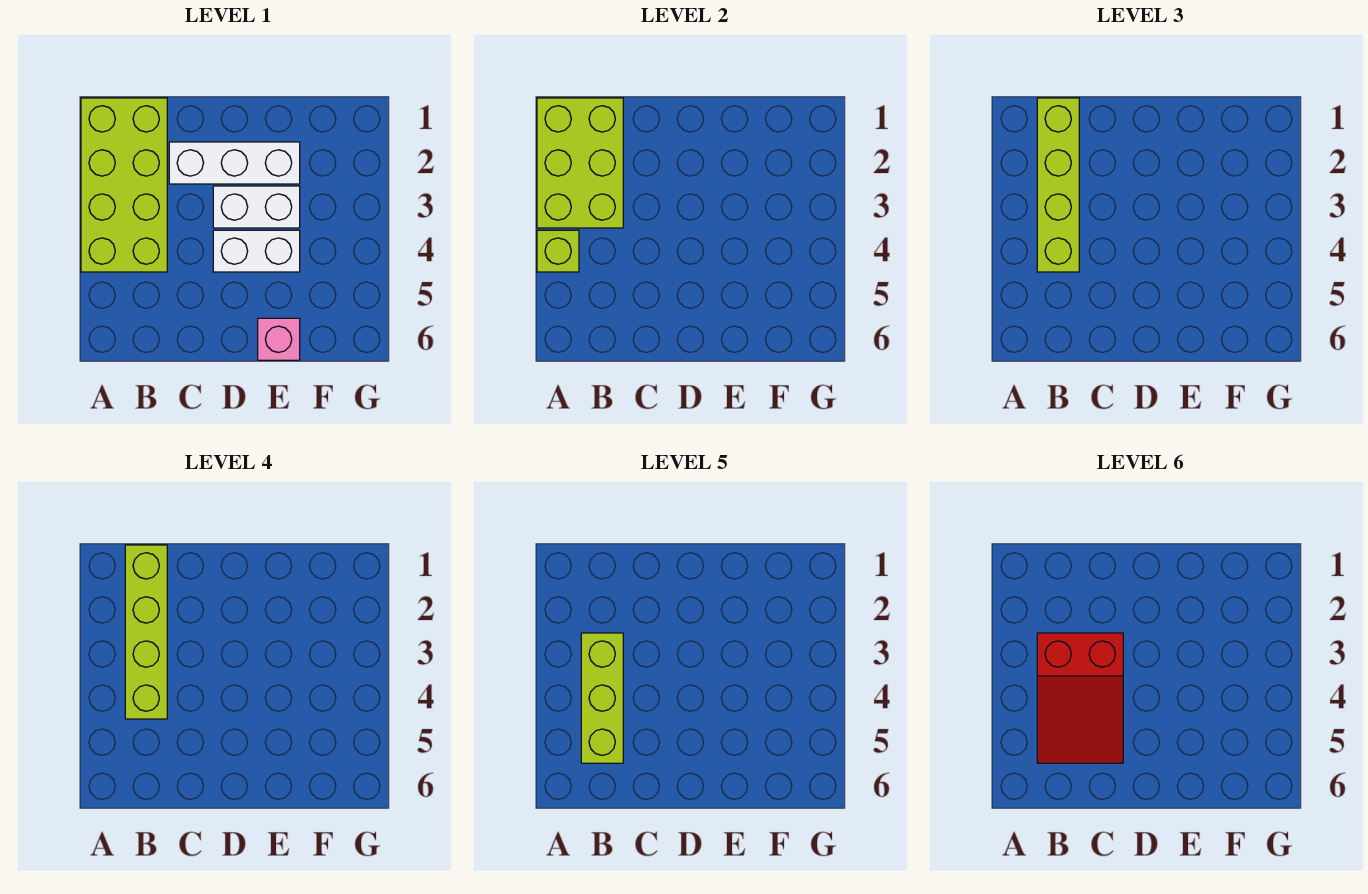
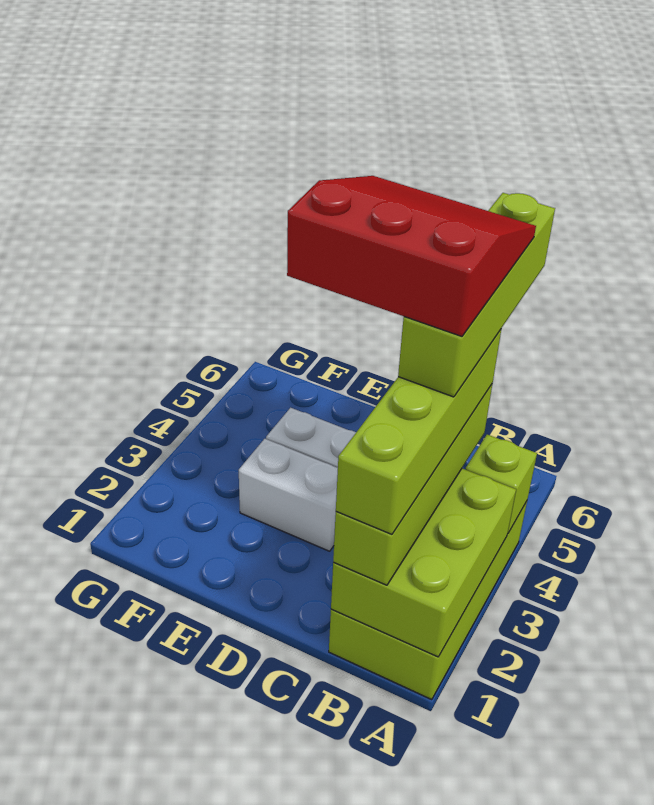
lime brick B3:B5 level 5 -> lime brick B3:B6 level 5
red slope B3:C5 level 6 top 3 -> red slope B3:D5 level 6 top 3
white brick C2:E2 level 1 -> none
pink brick E6 level 1 -> none

